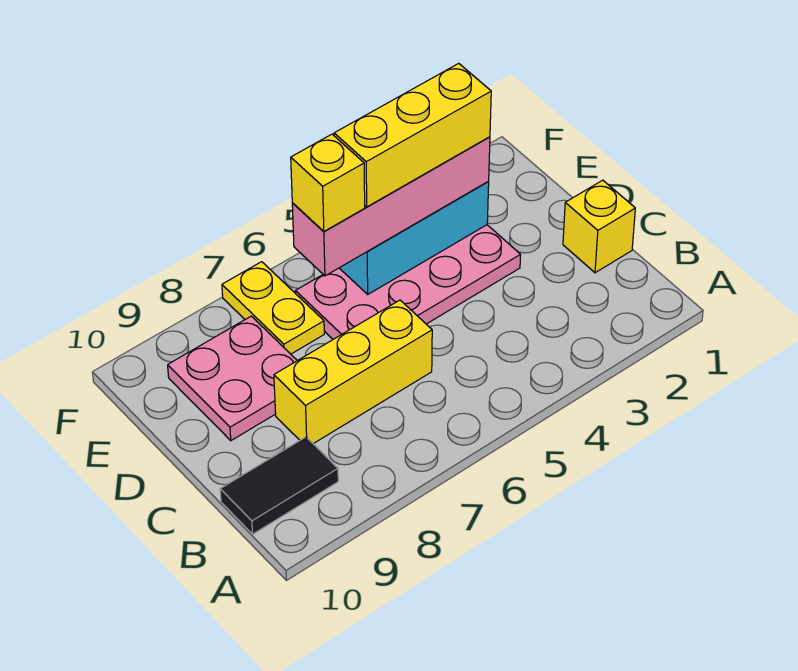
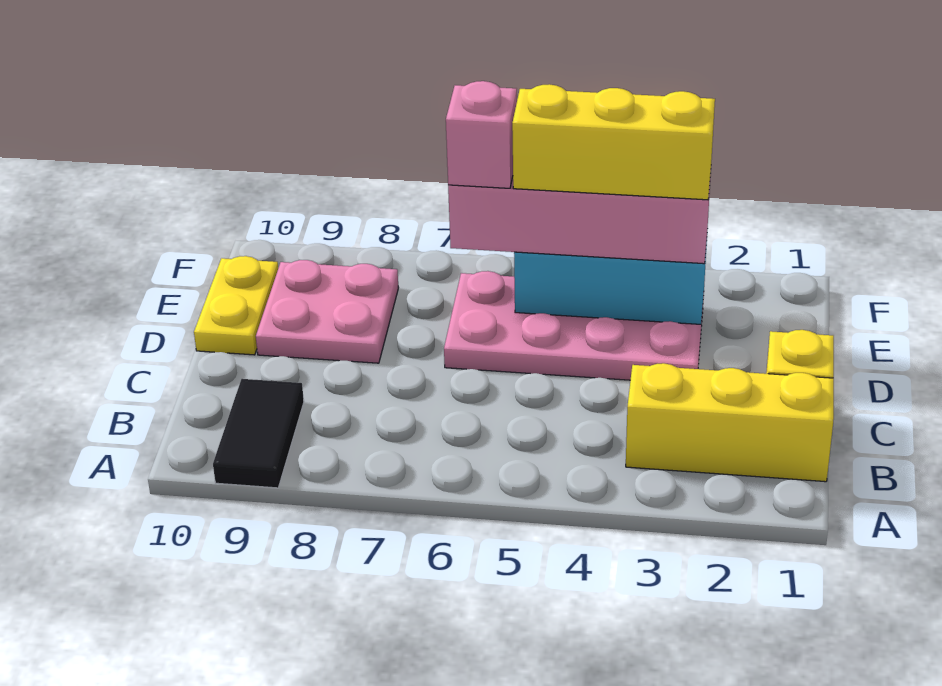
black tile B9:B10 level 1 -> black tile A9:B9 level 1
yellow brick C6:C8 level 1 -> yellow brick B1:B3 level 1
yellow brick E6 level 4 -> pink brick E6 level 4
yellow plate E7:F7 level 1 -> yellow plate D10:E10 level 1

